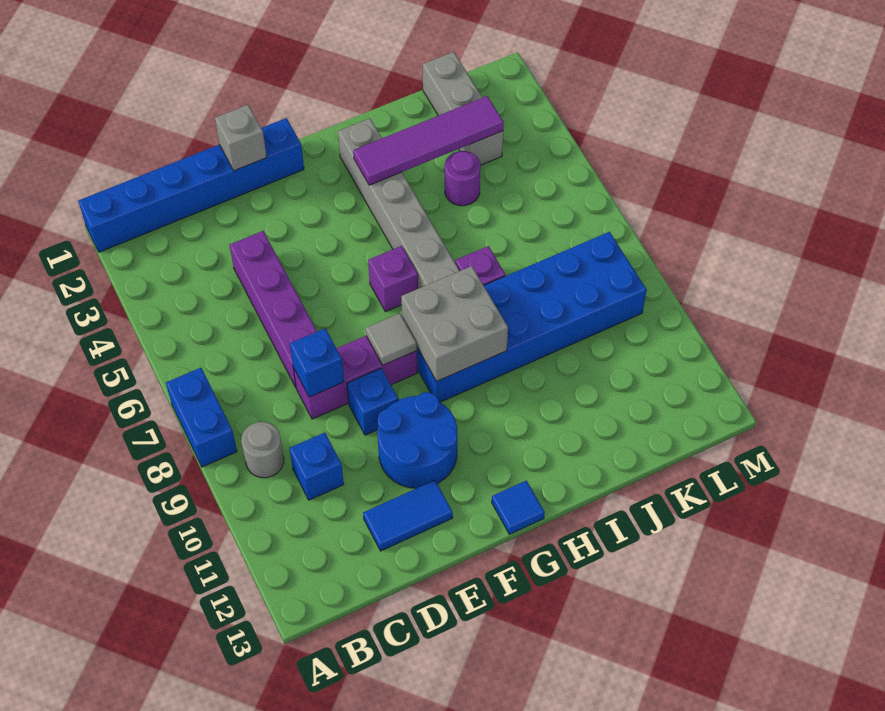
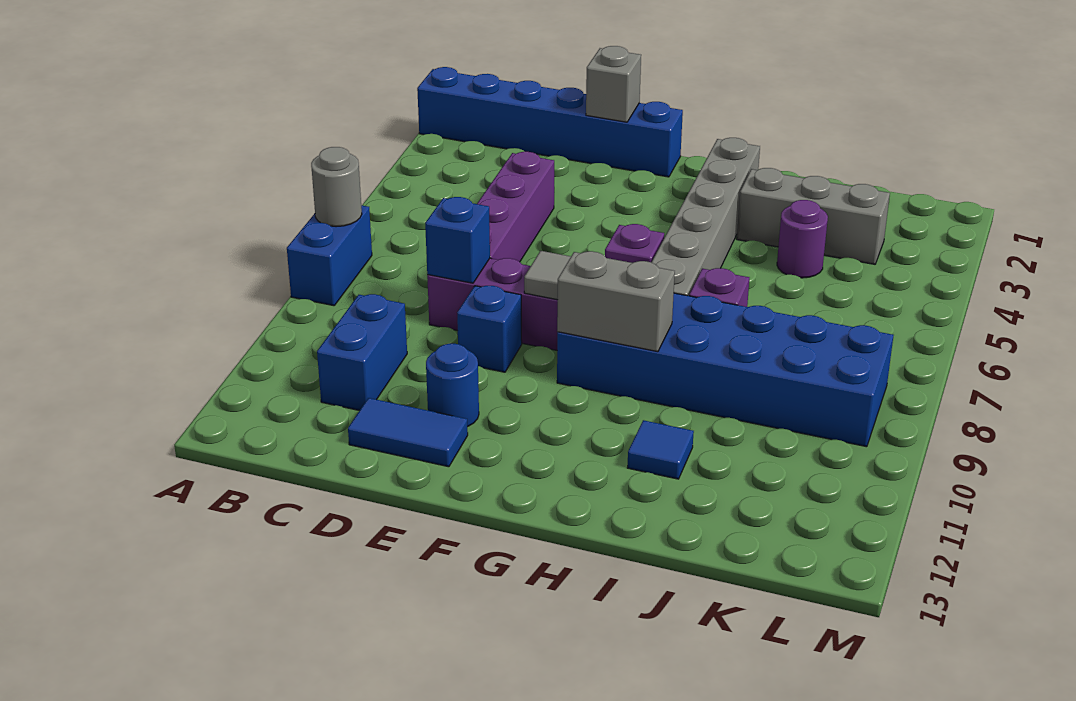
grey round brick B9 level 1 -> grey round brick A7 level 2
blue brick C10 level 1 -> blue brick C10:C11 level 1
blue round brick E10:F11 level 1 -> blue round brick E11 level 1
grey brick G8:H9 level 2 -> grey brick G9:H9 level 2
blue tile G13 level 1 -> blue tile I11 level 1
purple tile H3:K3 level 2 -> none
grey brick K1:K3 level 1 -> grey brick I3:K3 level 1

